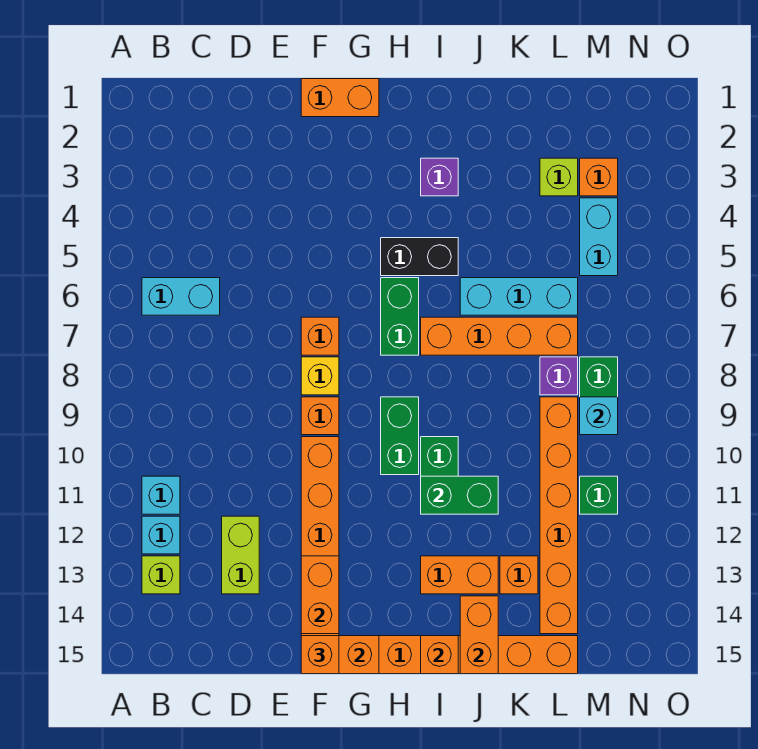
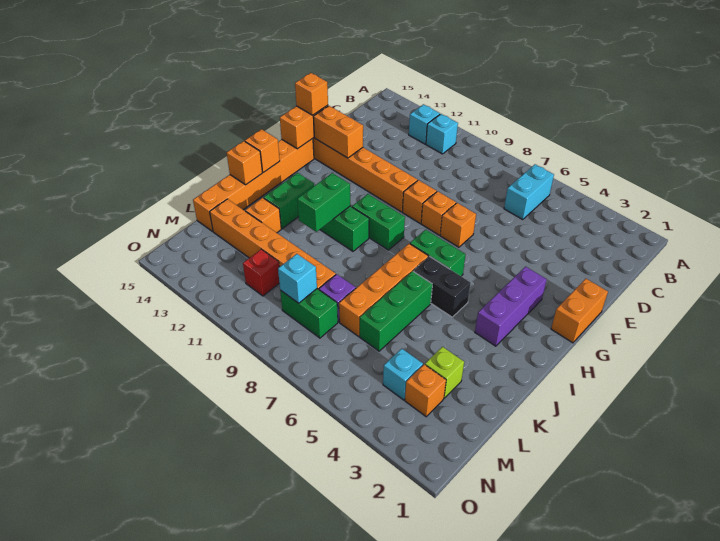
lime brick B13 level 1 -> none
lime brick D12:D13 level 1 -> none
yellow brick F8 level 1 -> orange brick F8 level 1
black brick H5:I5 level 1 -> black brick I5:I6 level 1
purple brick I3 level 1 -> purple brick G3:I3 level 1
orange brick I13:J13 level 1 -> green brick I13:J13 level 1
cyan brick J6:L6 level 1 -> green brick J6:L6 level 1
orange brick J14:J15 level 2 -> orange brick J15 level 2
cyan brick M4:M5 level 1 -> cyan brick M4 level 1
green brick M11 level 1 -> red brick M11 level 1

